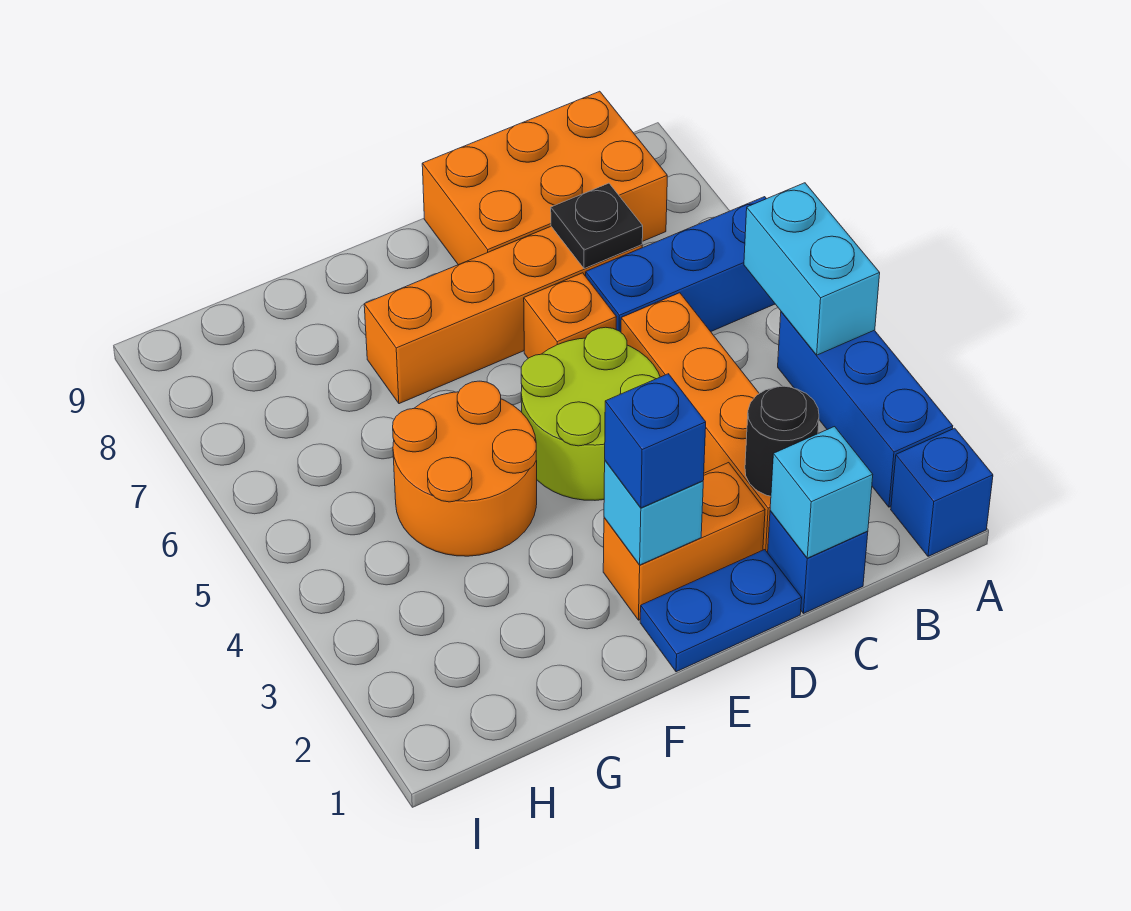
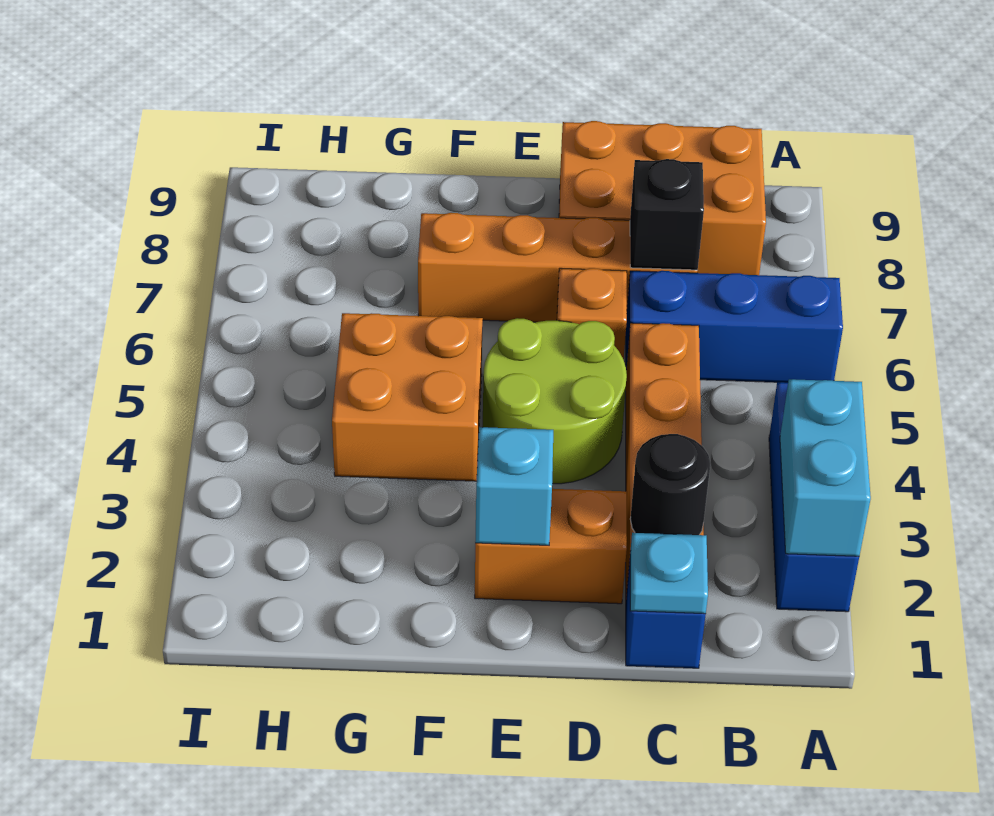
blue brick A1 level 1 -> none
cyan brick A4:A5 level 2 -> cyan brick A2:A3 level 2
cyan brick C1 level 2 -> cyan plate C1 level 2
black plate C7 level 2 -> black brick C7 level 2
blue plate D1:E1 level 1 -> none
blue brick E2 level 3 -> none
orange round brick F4:G5 level 1 -> orange brick F4:G5 level 1

